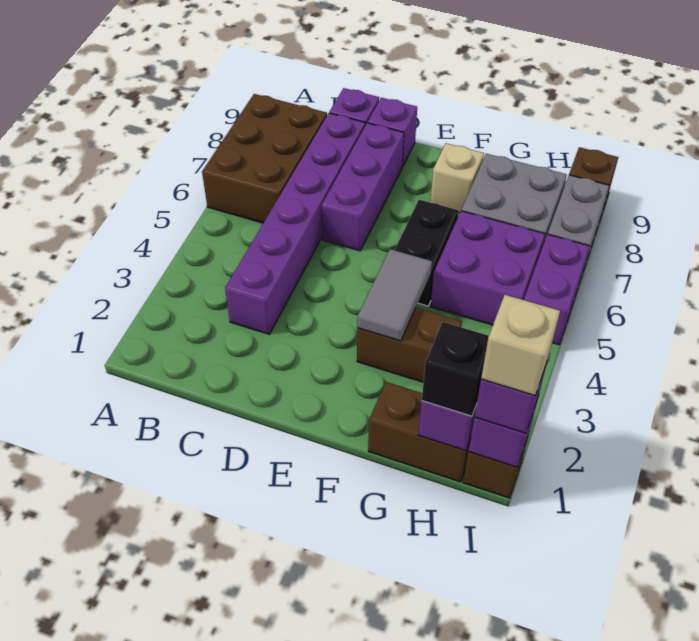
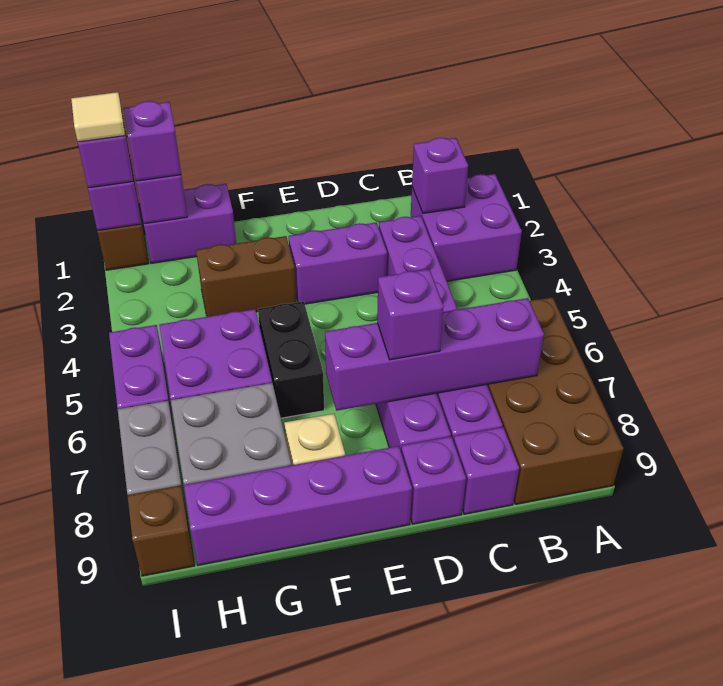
none -> purple brick A2:B3 level 1
brown brick A6:B8 level 1 -> brown brick A6:B9 level 1
none -> purple brick B2 level 2
none -> purple brick B7:E7 level 2
none -> purple brick D3:E3 level 1
none -> purple brick D7 level 3
none -> purple brick E9:H9 level 1
grey tile F3:F4 level 2 -> none
brown brick G1:H1 level 1 -> purple brick G1:H1 level 1
black brick H1 level 3 -> purple brick H1 level 3
tan brick I1 level 4 -> tan tile I1 level 4

